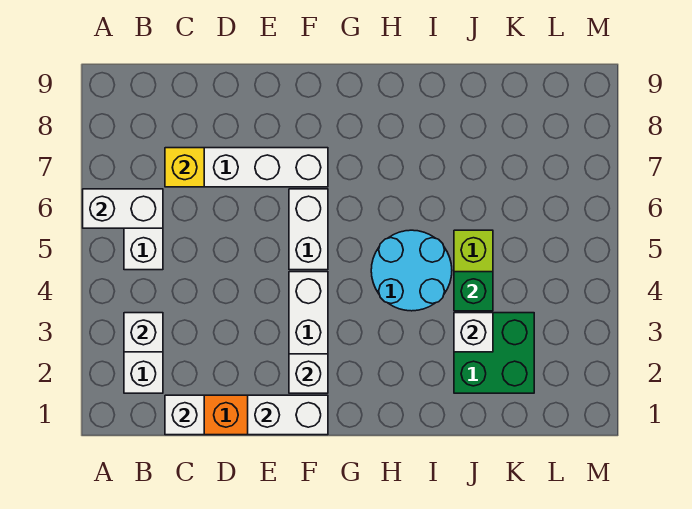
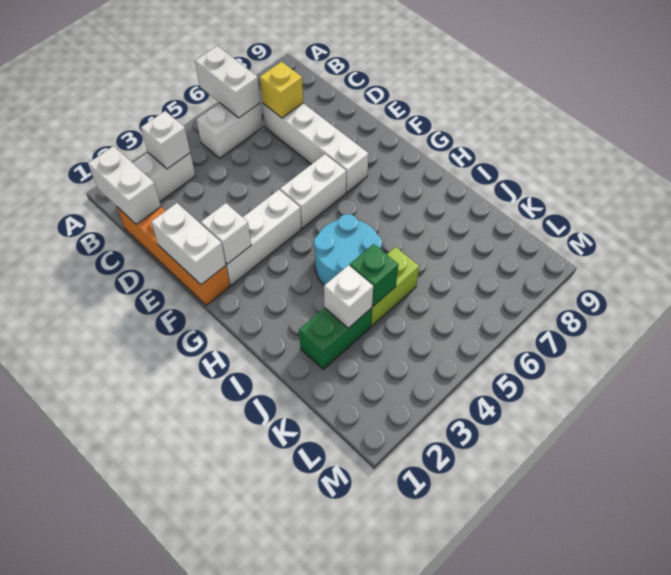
white brick C1 level 2 -> white brick B1:C1 level 2
green brick J2:K3 level 1 -> green brick J2:J3 level 1

